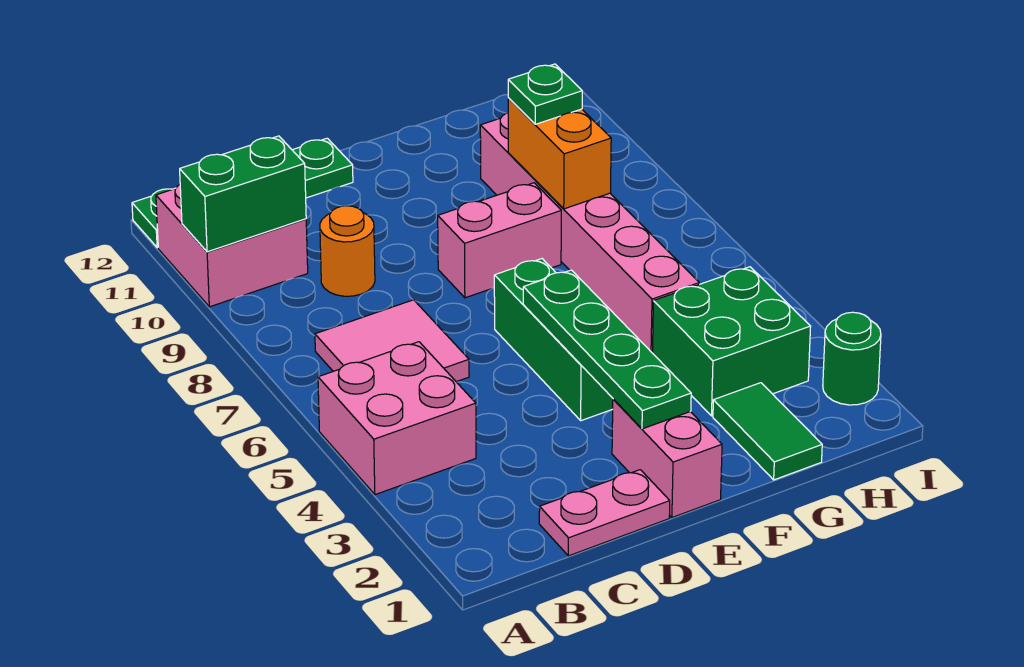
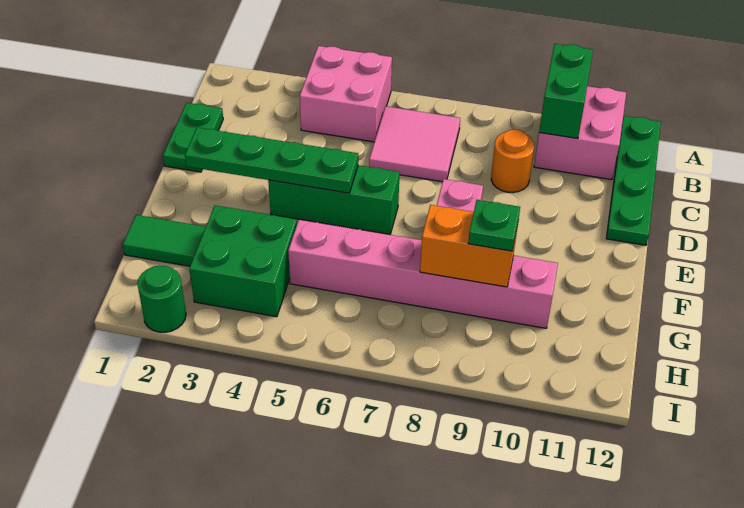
pink plate C1:D1 level 1 -> green plate C1:D1 level 1
pink brick E1:E2 level 1 -> none

